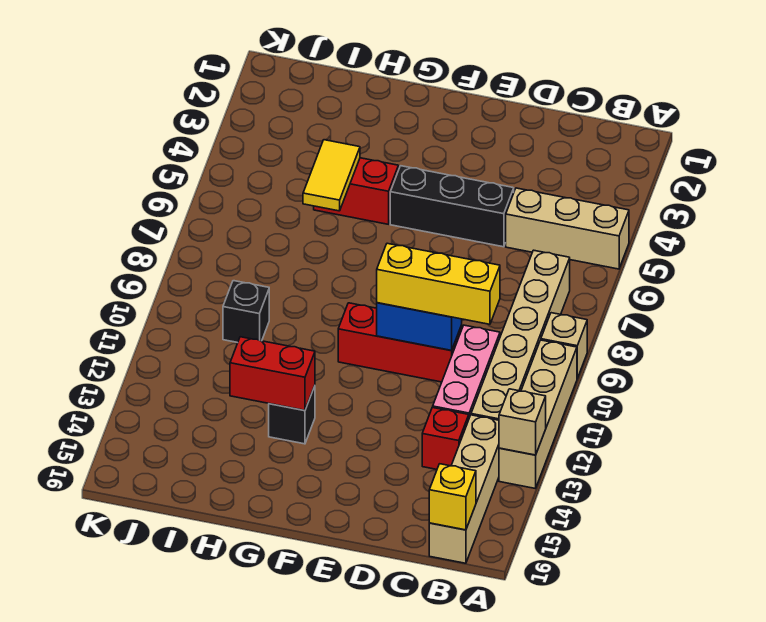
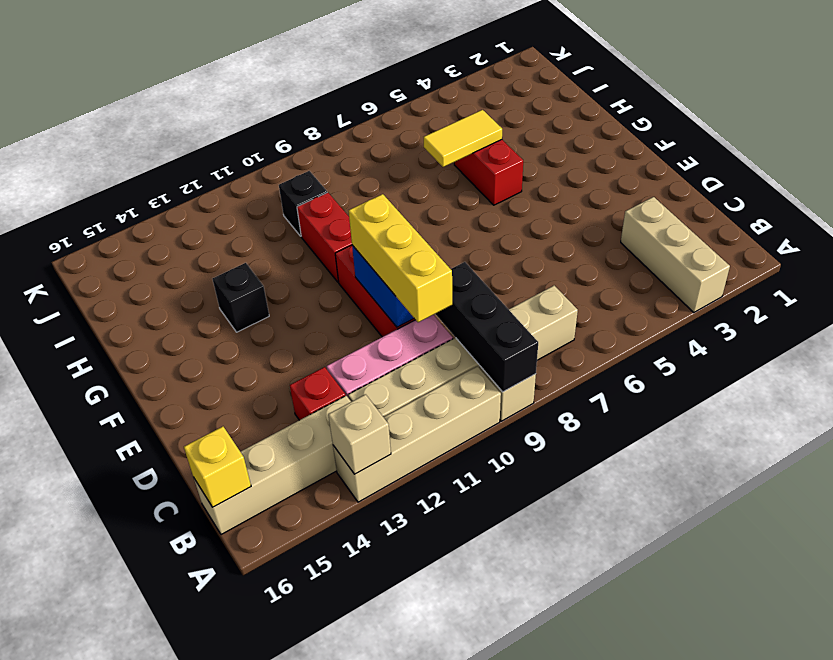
tan brick A5:C5 level 1 -> tan brick A3:C3 level 1
black brick D5:F5 level 1 -> black brick A9:C9 level 2
red brick G13:H13 level 2 -> red brick G10:H10 level 1

